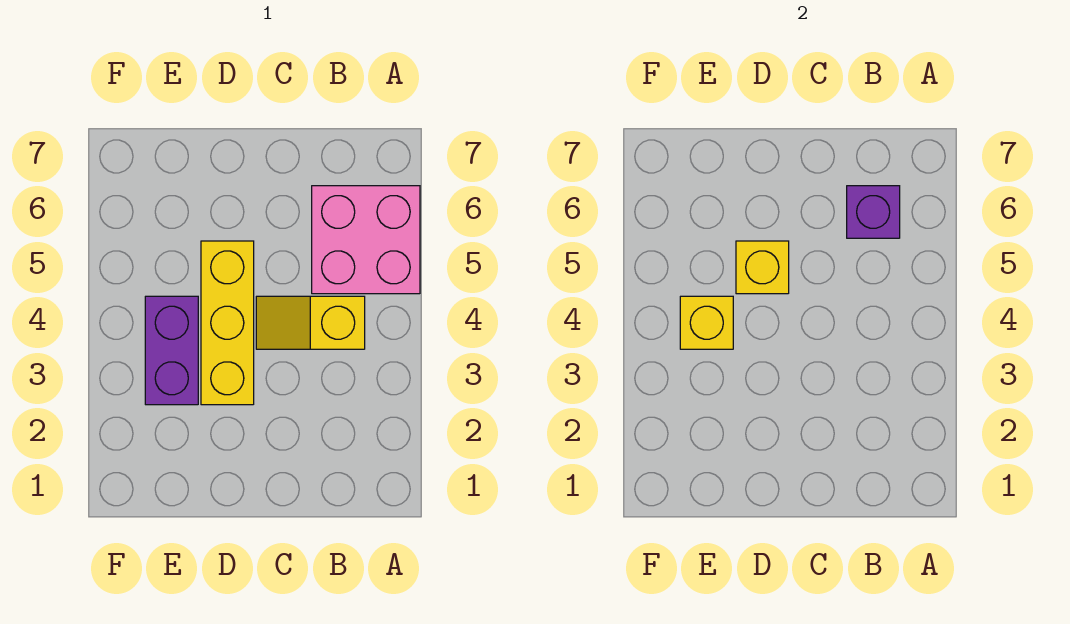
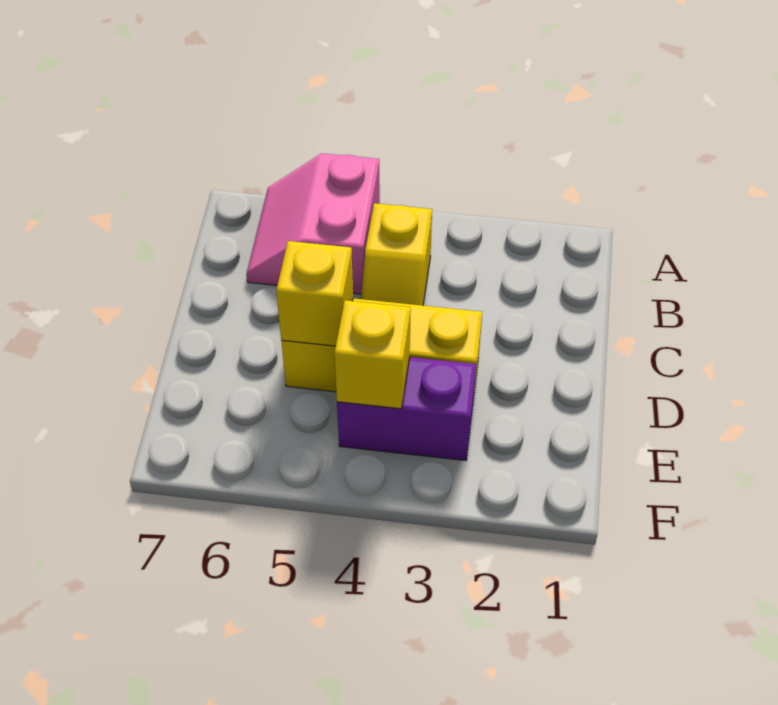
pink brick A5:B6 level 1 -> pink slope A5:B6 level 1 top 5
purple brick B6 level 2 -> none

